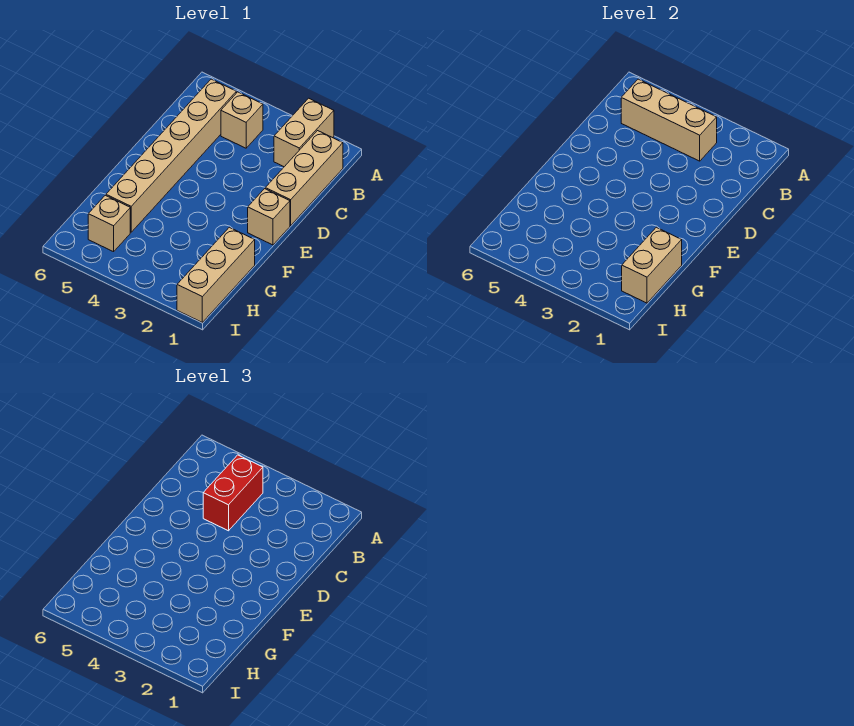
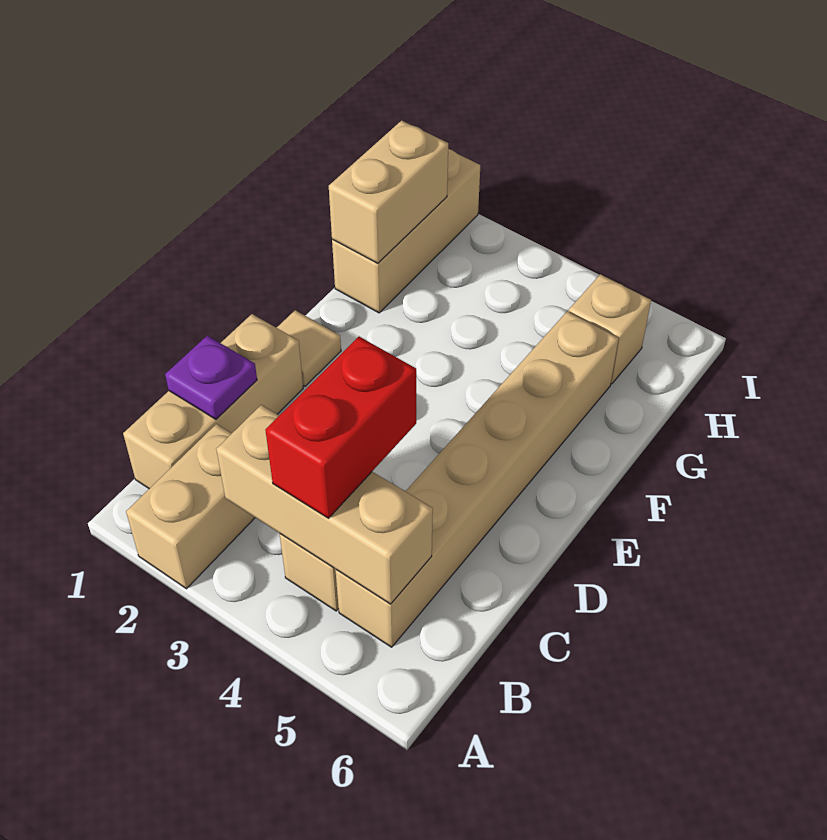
none -> purple plate C1 level 2
tan brick E1 level 1 -> tan tile E1 level 1

